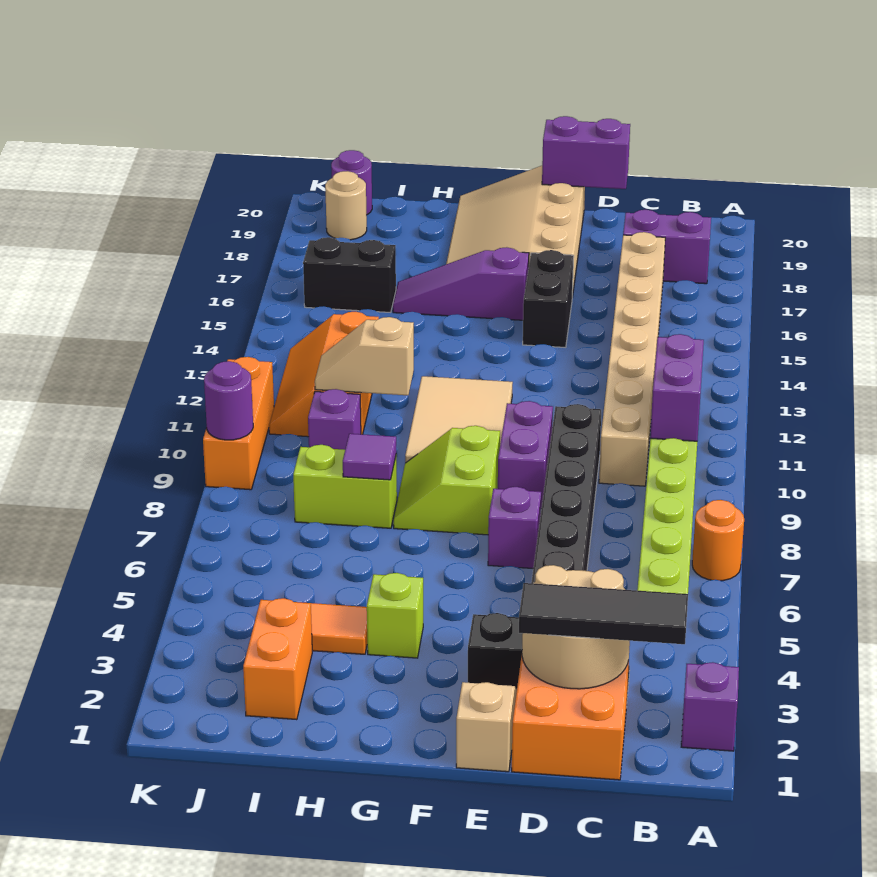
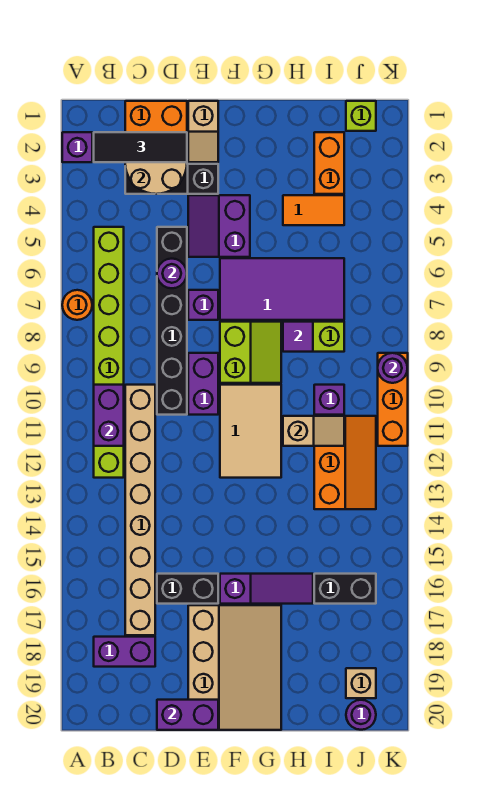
none -> purple round brick D6 level 2
none -> purple slope E4:F5 level 1 top F
black brick E15:E16 level 1 -> black brick D16:E16 level 1
none -> purple tile F6:I7 level 1
lime brick G4 level 1 -> lime brick J1 level 1
tan round brick J19 level 1 -> tan brick J19 level 1

